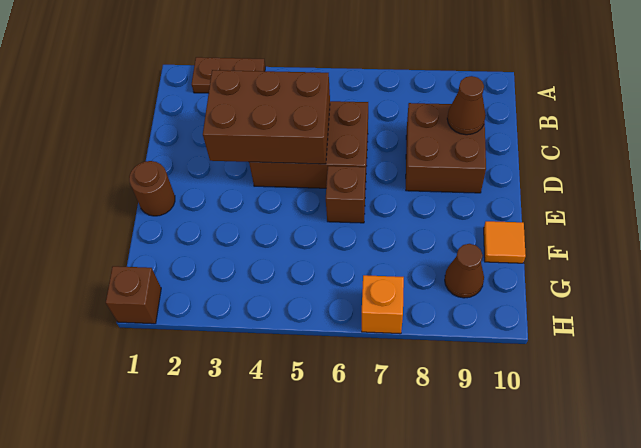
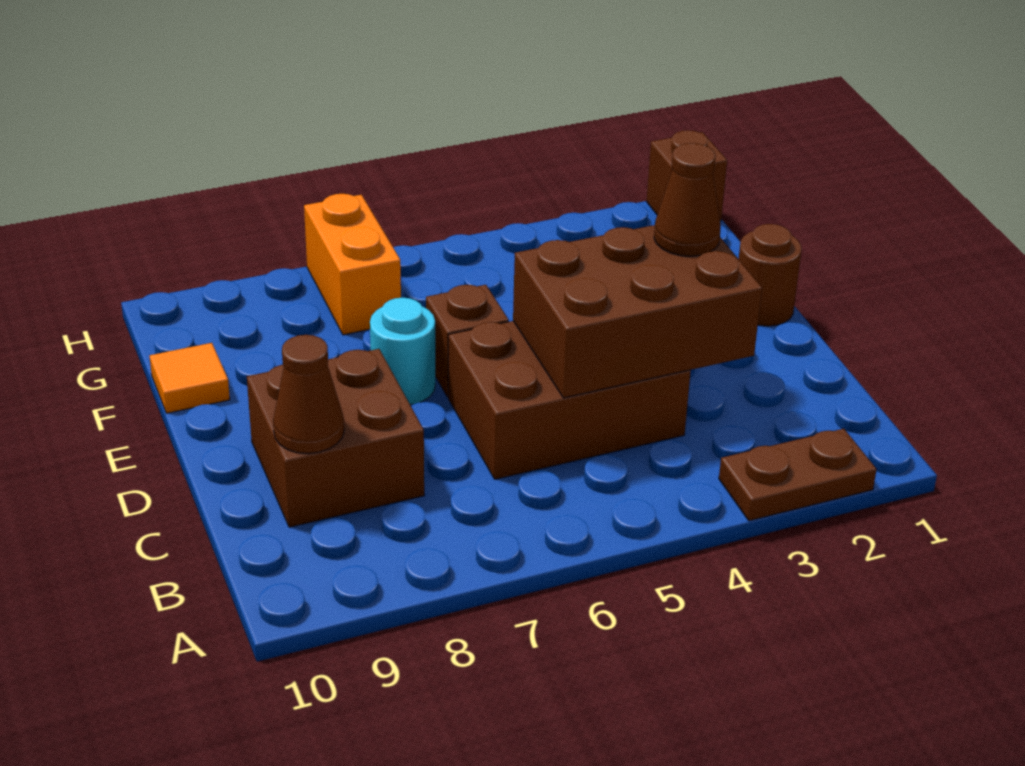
none -> cyan round brick E7 level 1
brown cone G9 level 1 -> brown cone D3 level 3
orange brick H7 level 1 -> orange brick G7:H7 level 1

